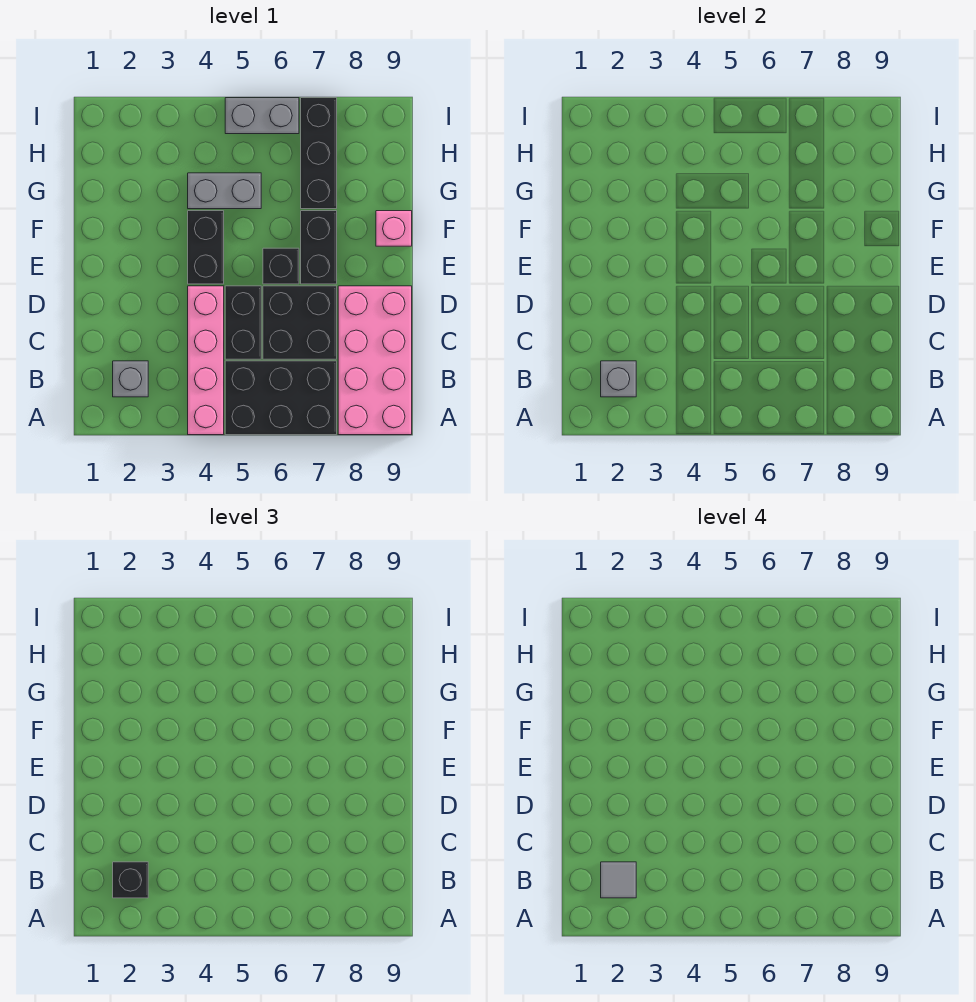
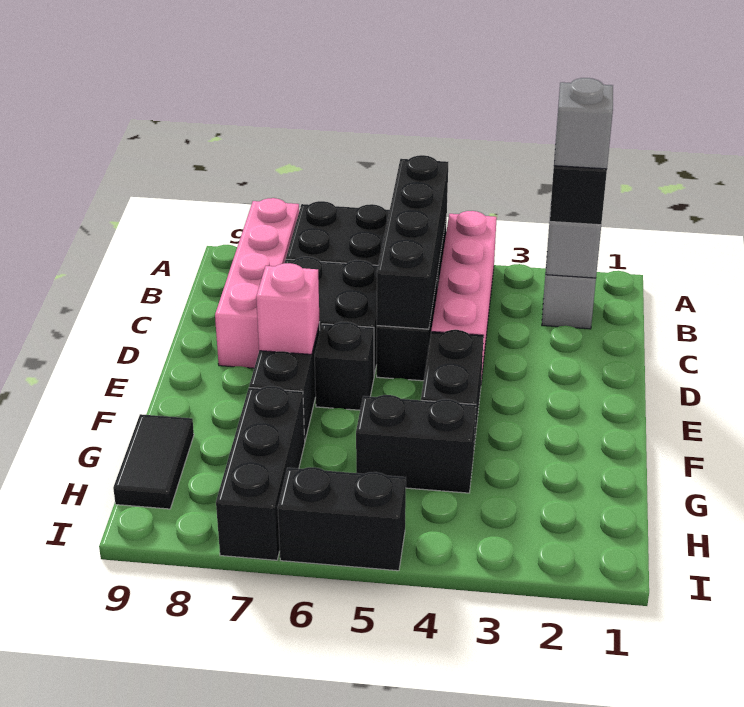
none -> black brick A5:D5 level 2
pink brick A8:D9 level 1 -> pink brick A8:D8 level 1
grey tile B2 level 4 -> grey brick B2 level 4
pink brick F9 level 1 -> pink brick E7 level 2
grey brick G4:G5 level 1 -> black brick G4:G5 level 1
none -> black tile G9:H9 level 1
grey brick I5:I6 level 1 -> black brick I5:I6 level 1

